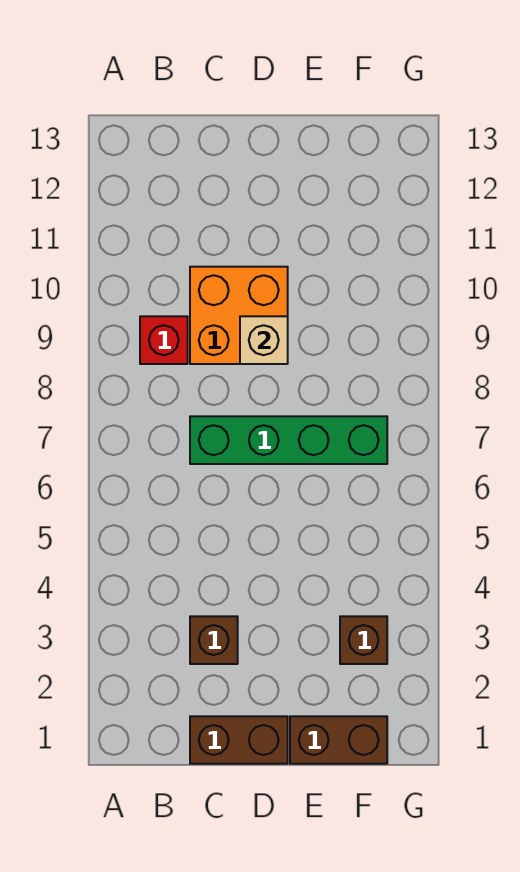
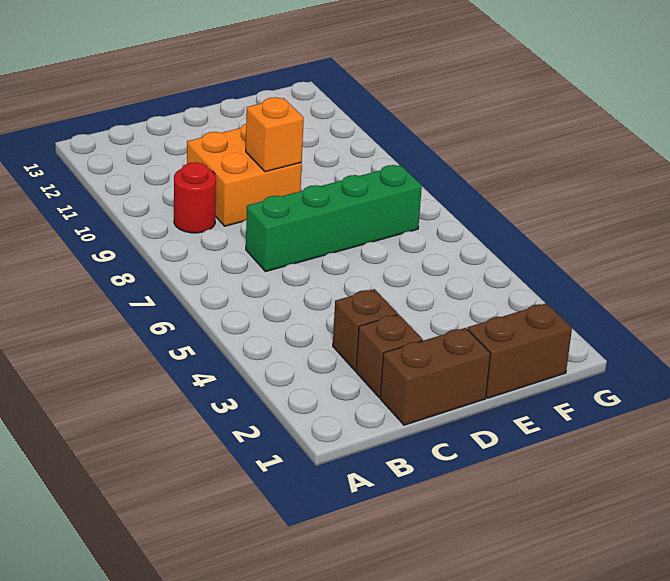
red brick B9 level 1 -> red round brick B9 level 1
tan brick D9 level 2 -> orange brick D9 level 2
brown brick F3 level 1 -> brown brick C2 level 1

